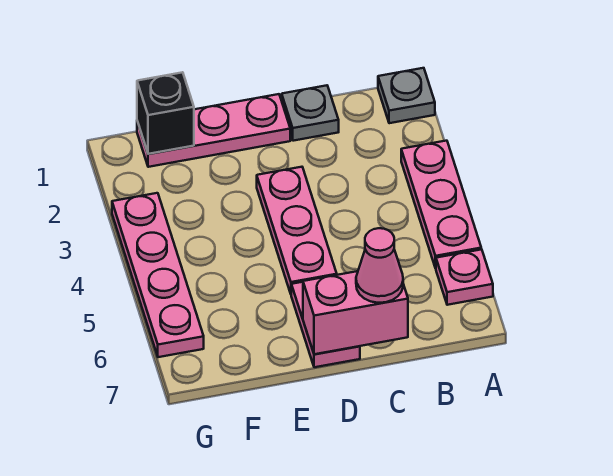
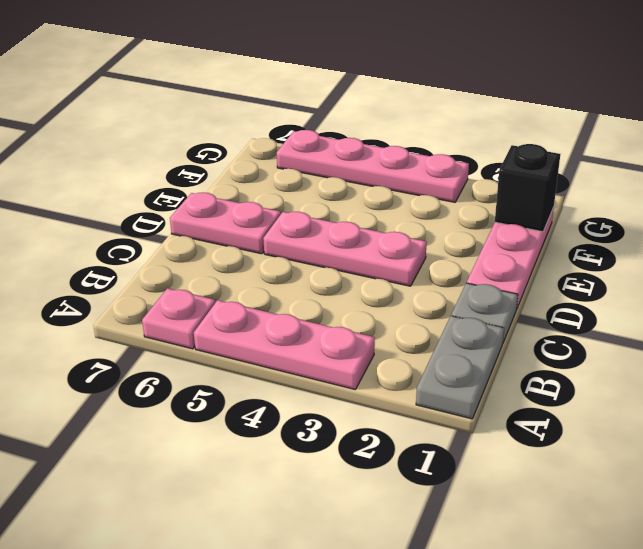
grey plate A1 level 1 -> grey plate A1:B1 level 1
pink brick C7:D7 level 2 -> none
pink cone C7 level 3 -> none

